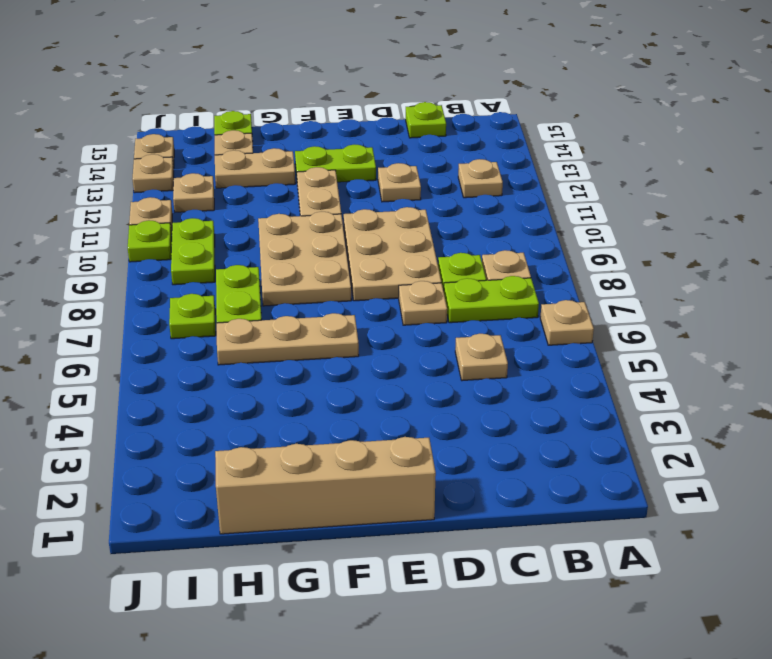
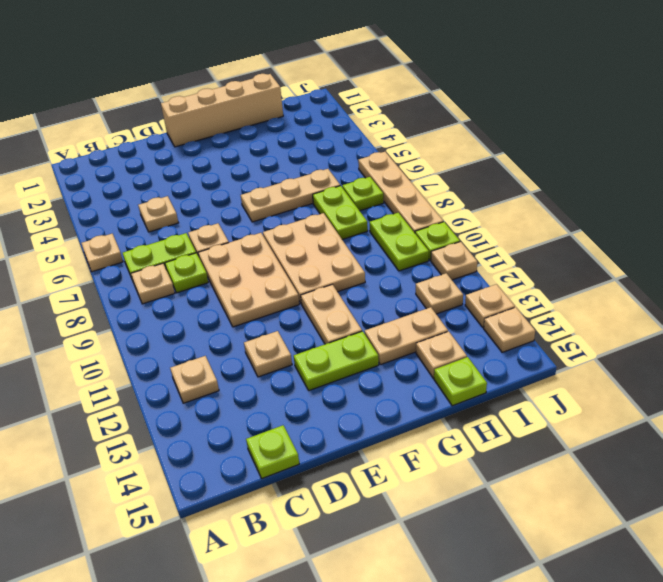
none -> tan plate J6:J9 level 1

